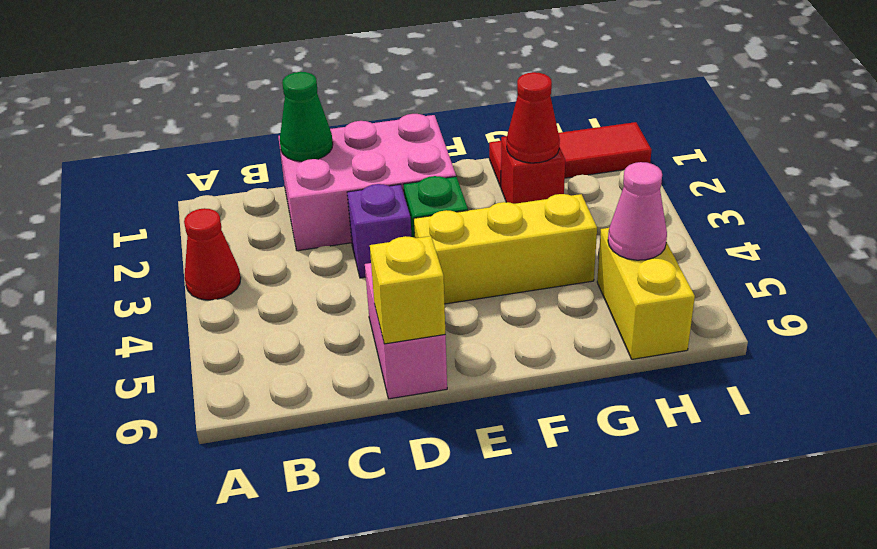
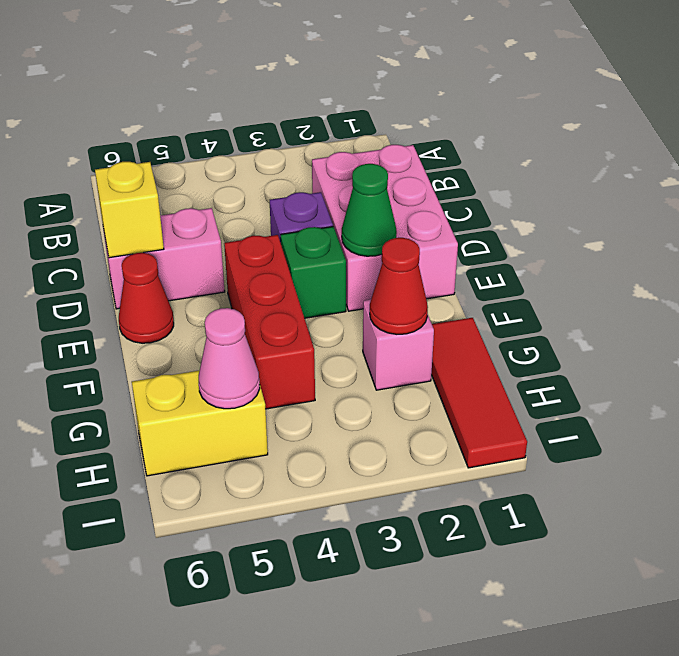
red cone A3 level 1 -> red cone E6 level 1
green cone C1 level 2 -> green cone E2 level 2
yellow brick E4:G4 level 1 -> red brick E4:G4 level 1
red brick G2 level 1 -> pink brick G2 level 1

